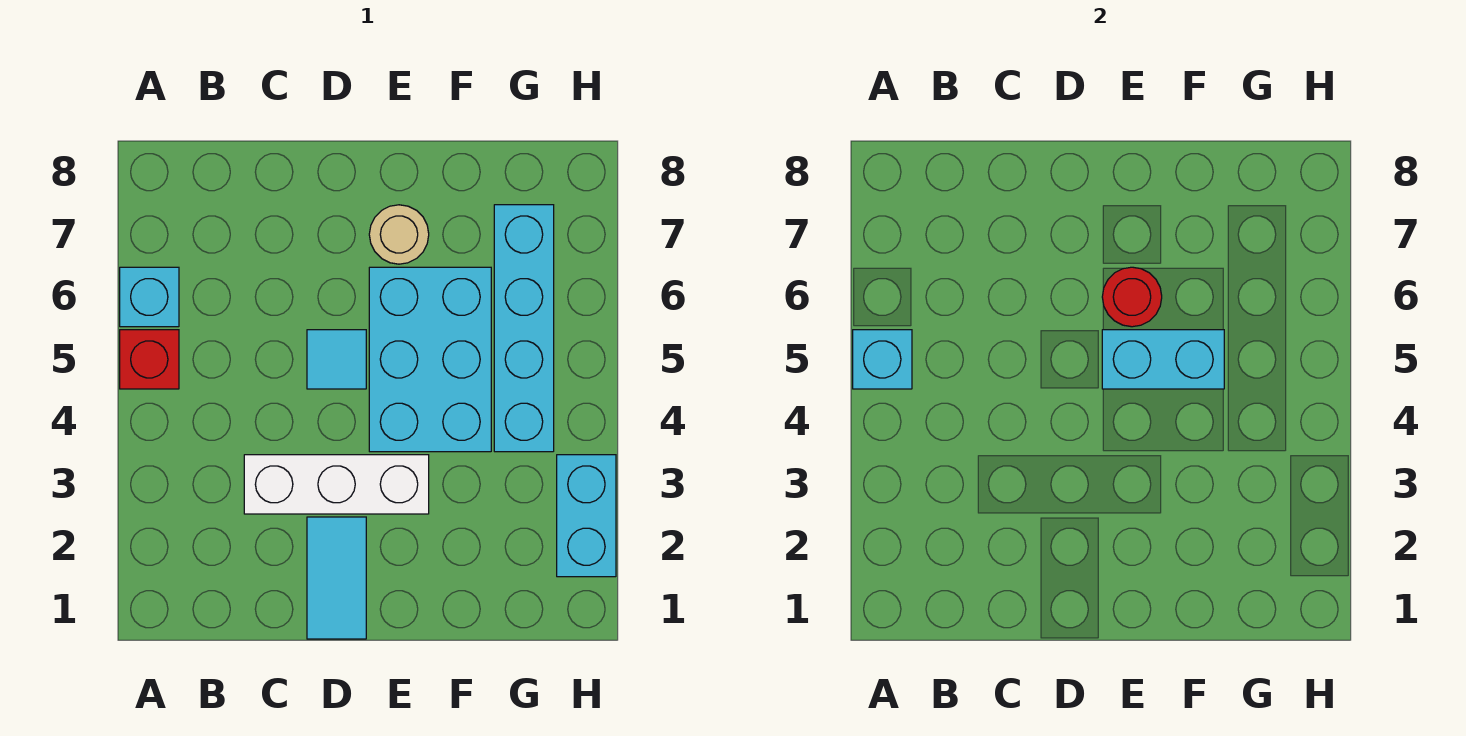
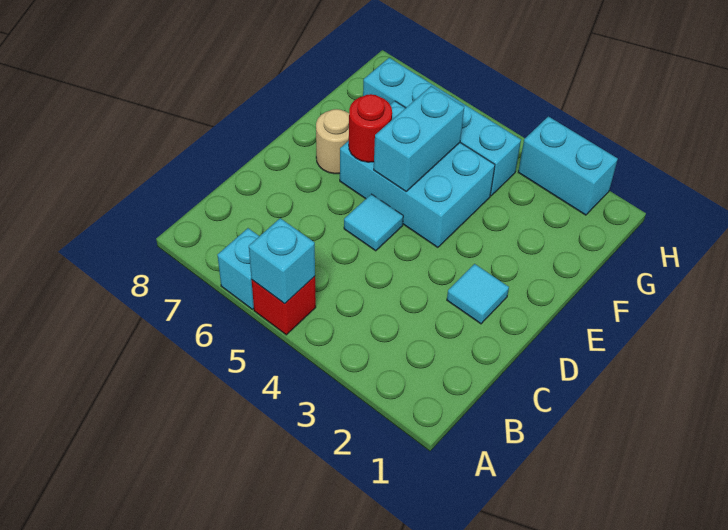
white brick C3:E3 level 1 -> none
cyan tile D1:D2 level 1 -> cyan tile D2 level 1

